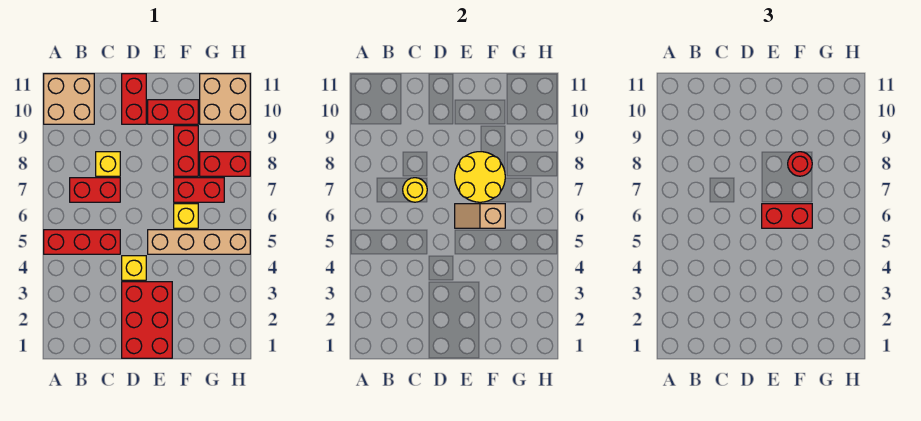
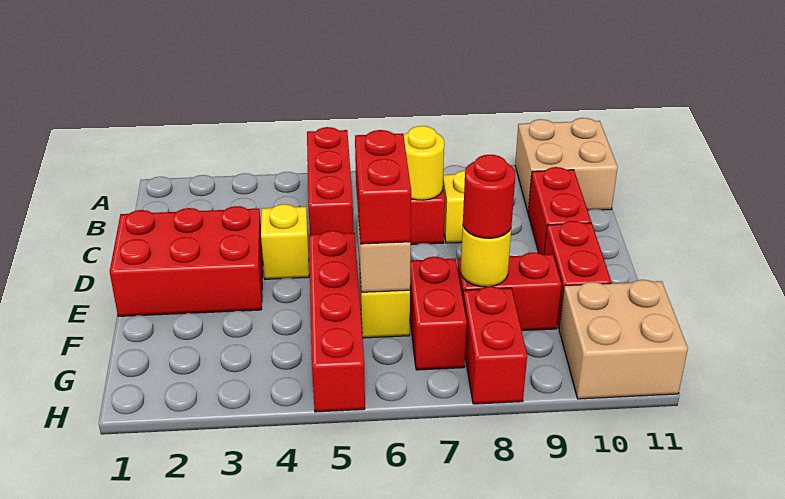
red brick D10:D11 level 1 -> red brick C10:D10 level 1
tan brick E5:H5 level 1 -> red brick E5:H5 level 1
yellow round brick E7:F8 level 2 -> yellow round brick F8 level 2

